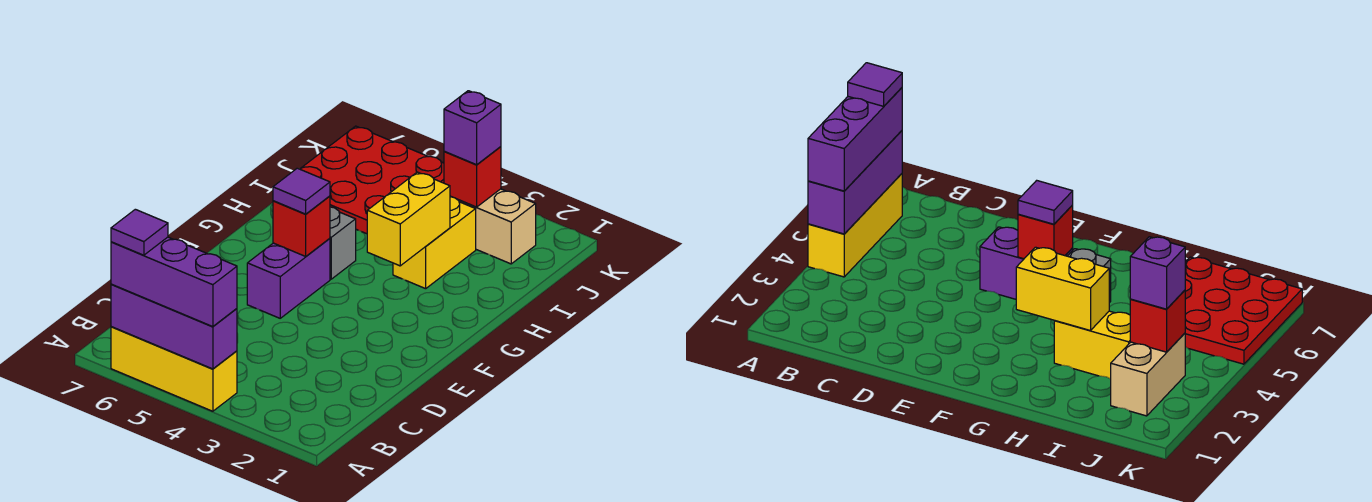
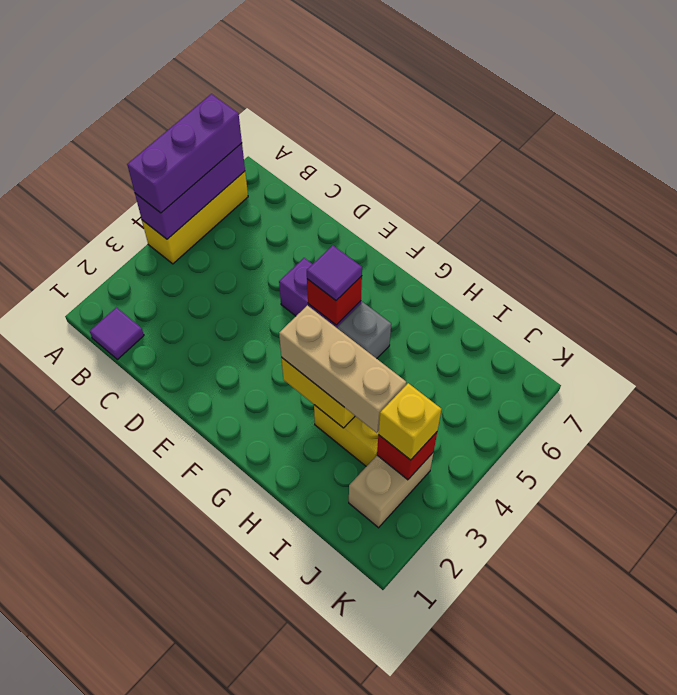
purple tile A6 level 4 -> purple tile B1 level 1
none -> tan brick G3:I3 level 3
red plate I5:K7 level 1 -> none
purple brick J3 level 3 -> yellow brick J3 level 3

